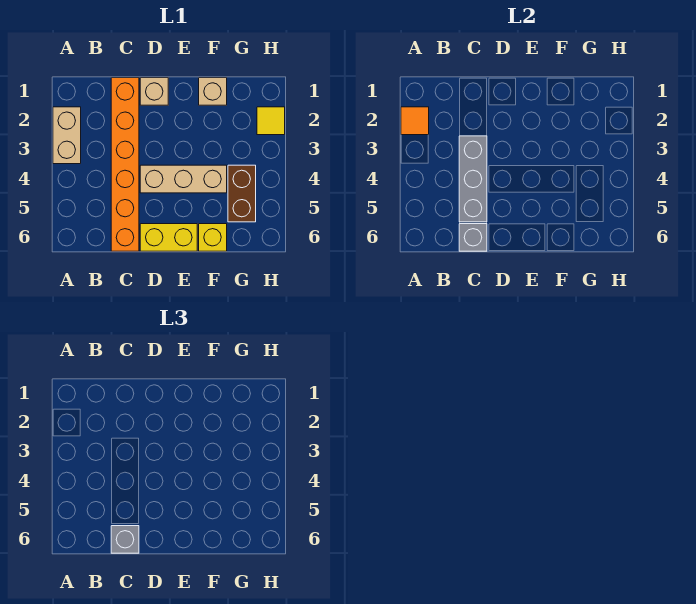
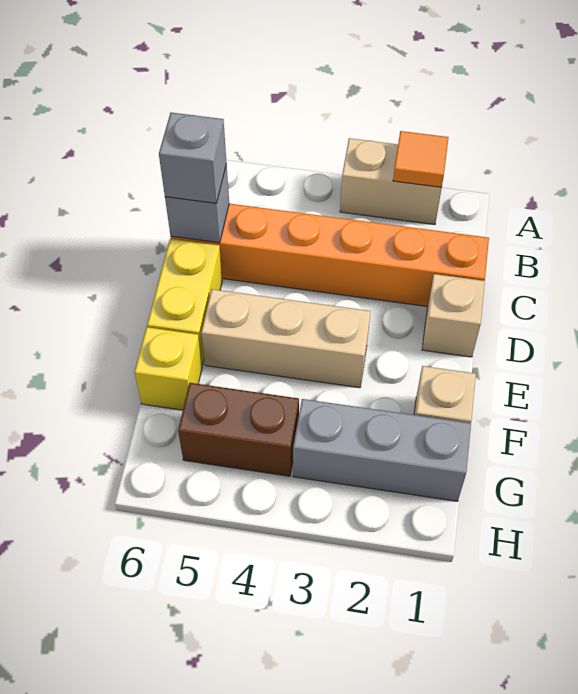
grey brick C3:C5 level 2 -> grey brick G1:G3 level 1
tan brick D4:F4 level 1 -> tan brick E3:E5 level 1
yellow tile H2 level 1 -> none

